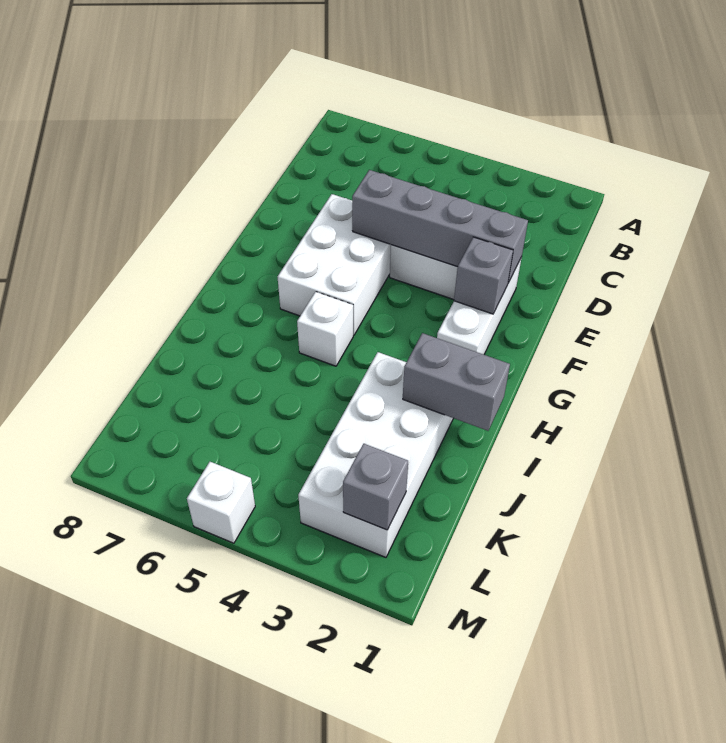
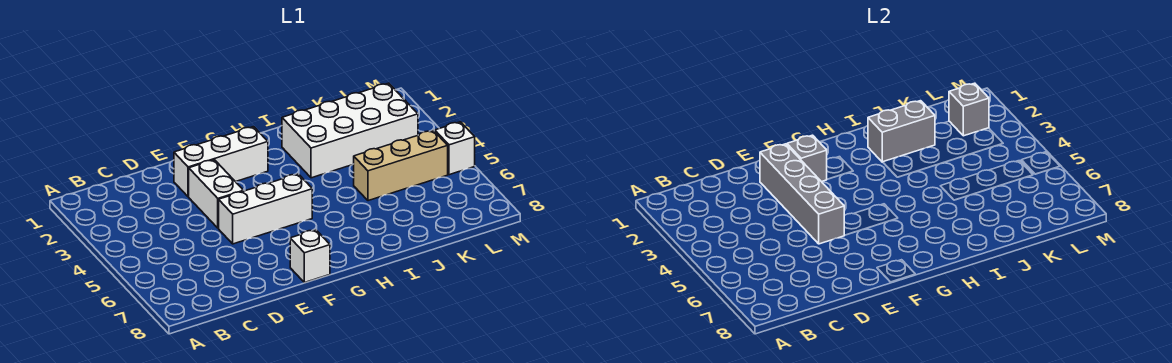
white brick E5:G6 level 1 -> white brick E5:G5 level 1
white brick H5 level 1 -> white brick F8 level 1
grey brick I1:I2 level 2 -> grey brick I2:J2 level 2
none -> tan brick J5:L5 level 1

